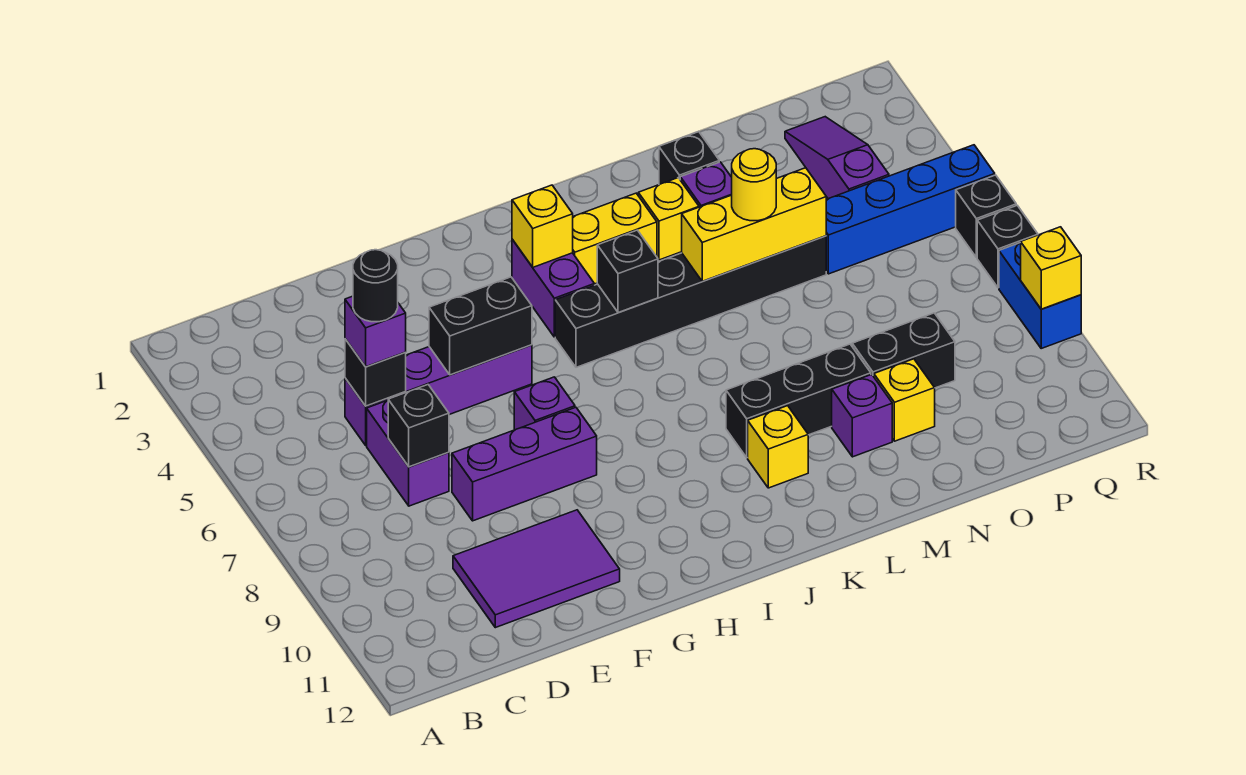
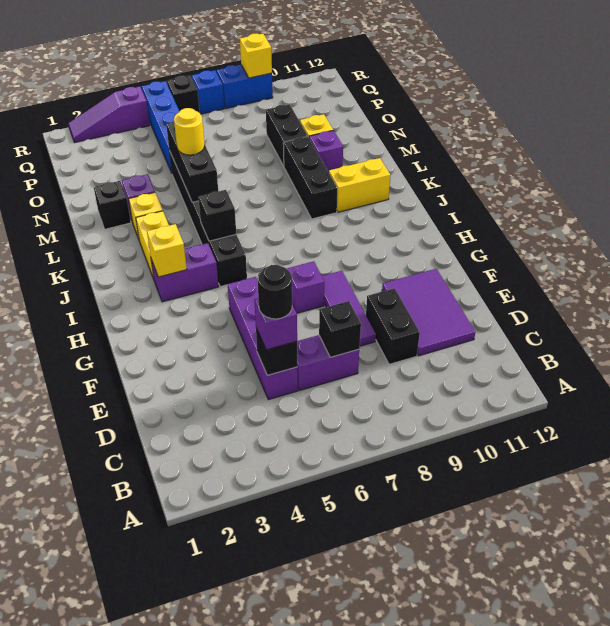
purple brick E8:G8 level 1 -> purple tile E8:G8 level 1
black brick F5:G5 level 2 -> black brick D9:E9 level 1
yellow brick K10 level 1 -> yellow brick K10:K11 level 1
yellow brick L5:N5 level 2 -> black brick L5:N5 level 2
purple slope P2:P4 level 1 top 4 -> purple slope R2:R4 level 1 top 4
black brick R7 level 1 -> blue brick R7 level 1

